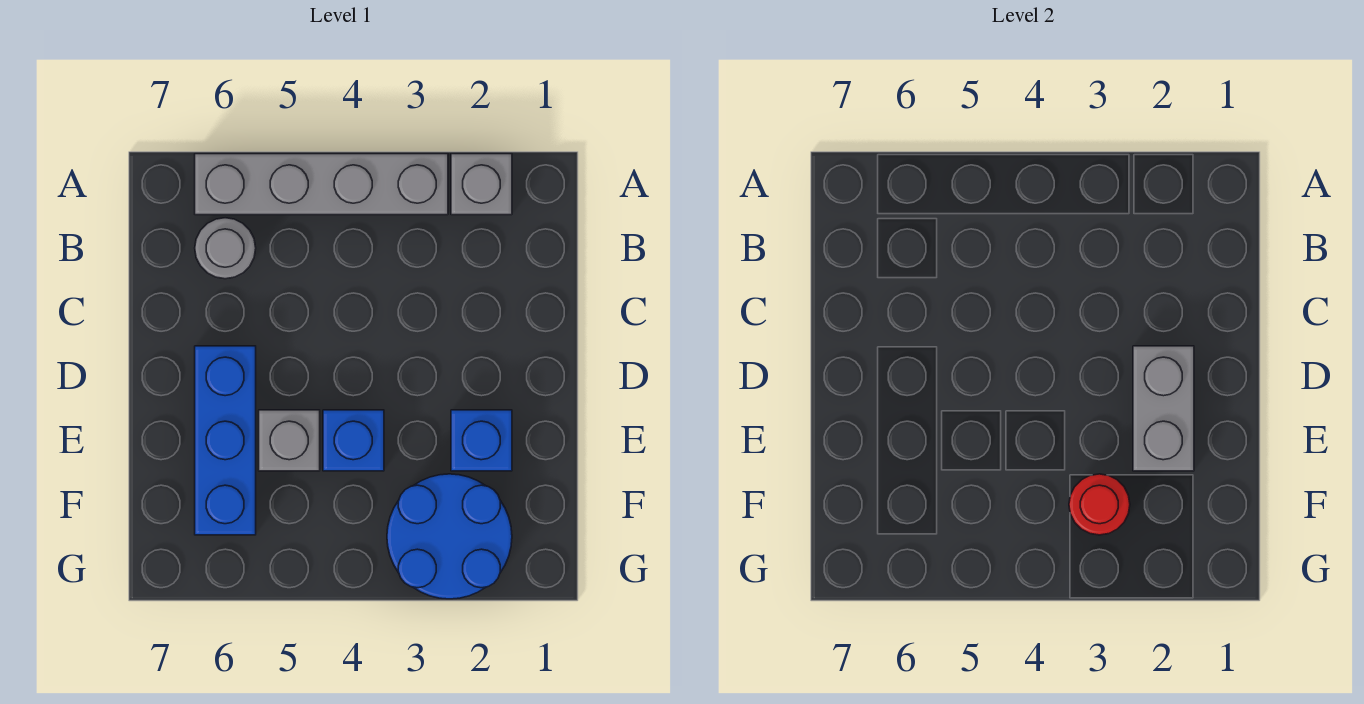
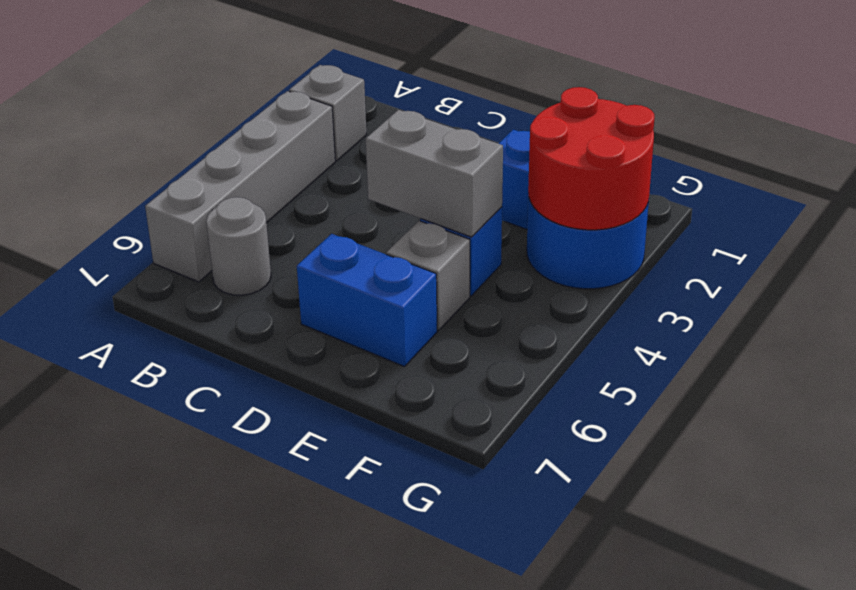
grey brick D2:E2 level 2 -> grey brick D4:E4 level 2
blue brick D6:F6 level 1 -> blue brick D6:E6 level 1
red round brick F3 level 2 -> red round brick F2:G3 level 2

